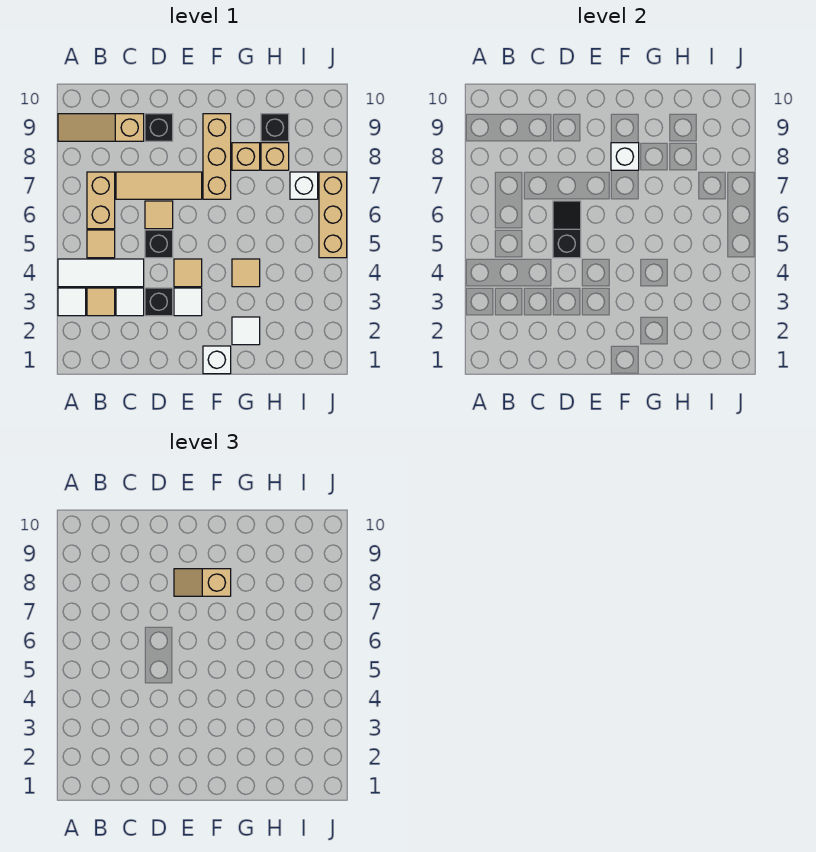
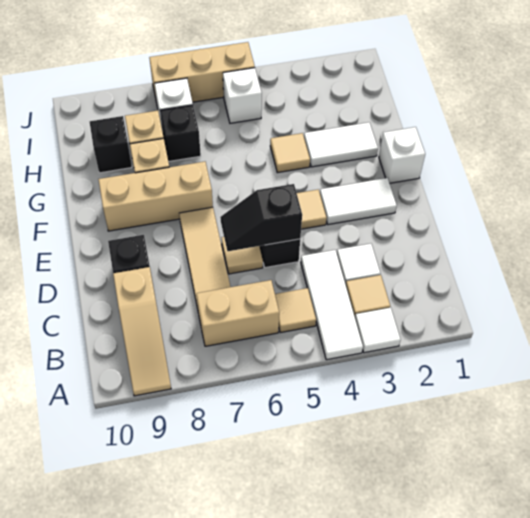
black brick D3 level 1 -> black brick H7 level 1
white tile E3 level 1 -> white tile E2:E3 level 1
tan slope E8:F8 level 3 top F -> none
white brick F8 level 2 -> white brick I5 level 1
white tile G2 level 1 -> white tile G2:G3 level 1

